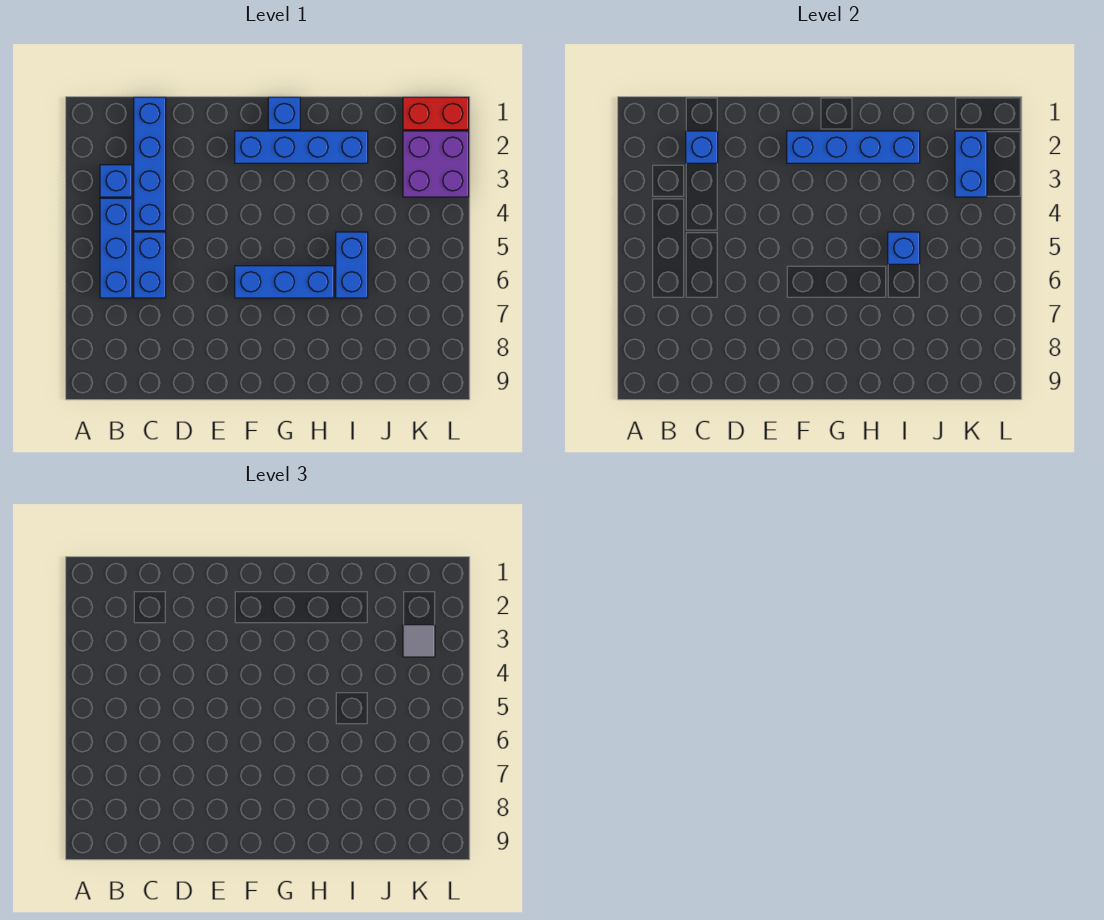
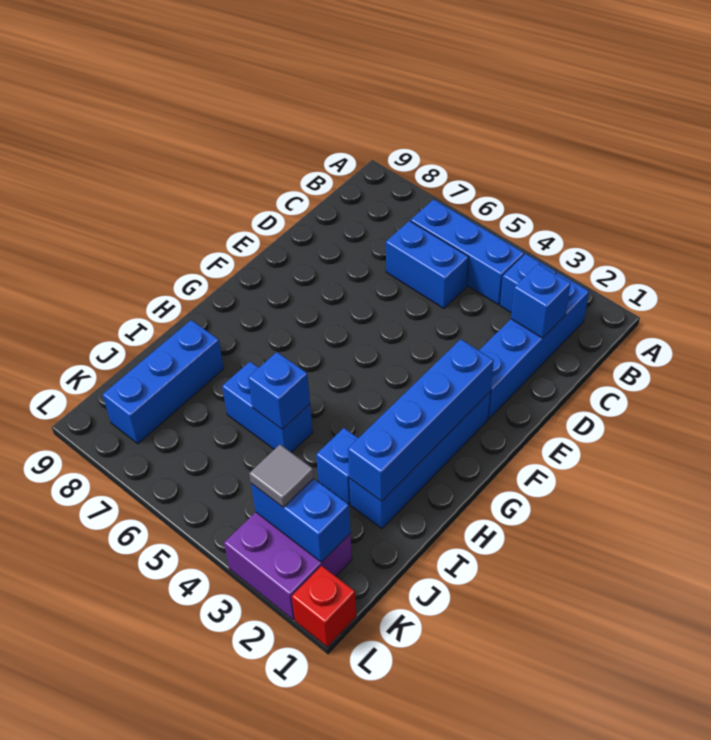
blue brick C1:C4 level 1 -> blue brick B2:E2 level 1
blue brick F6:H6 level 1 -> blue brick I8:K8 level 1
blue brick G1 level 1 -> blue brick I3 level 1
red brick K1:L1 level 1 -> red brick L1 level 1

